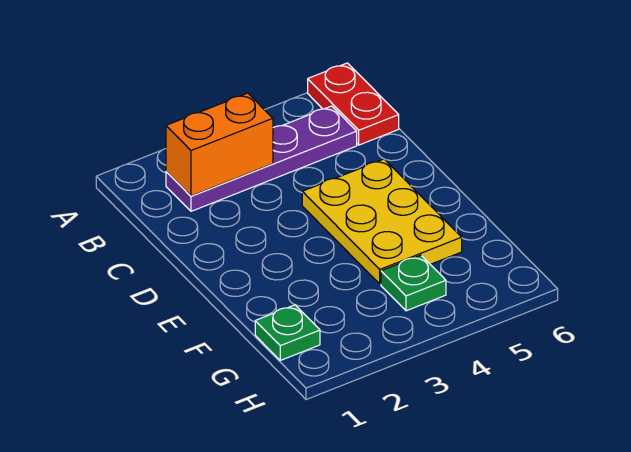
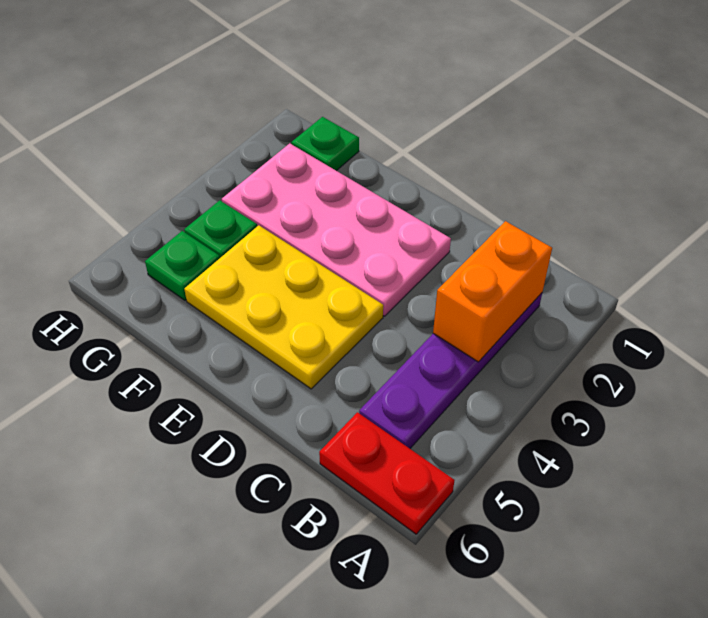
none -> pink plate D2:G3 level 1
none -> green plate G5 level 1

